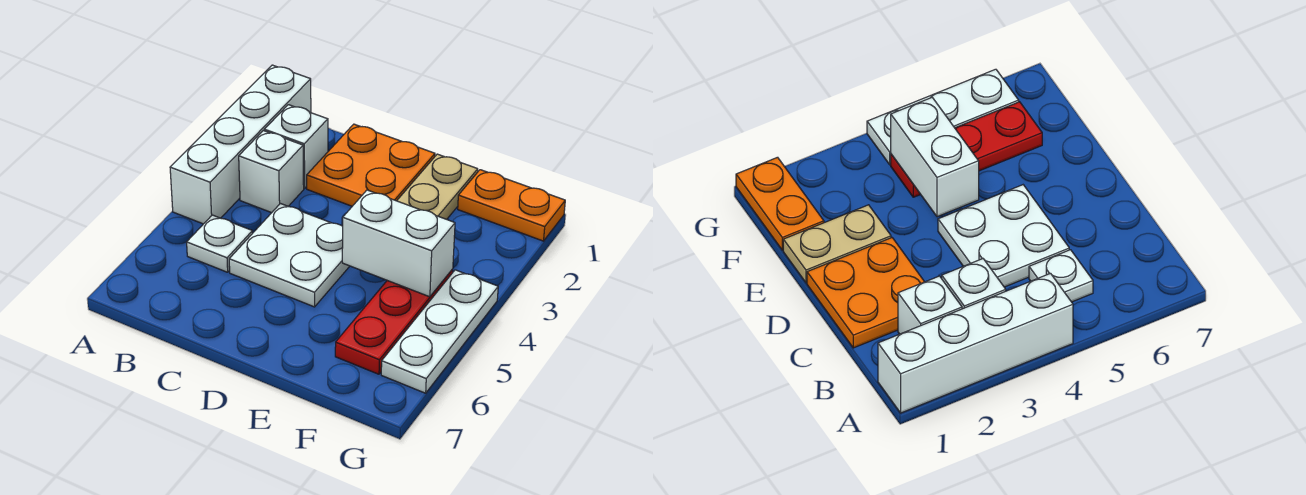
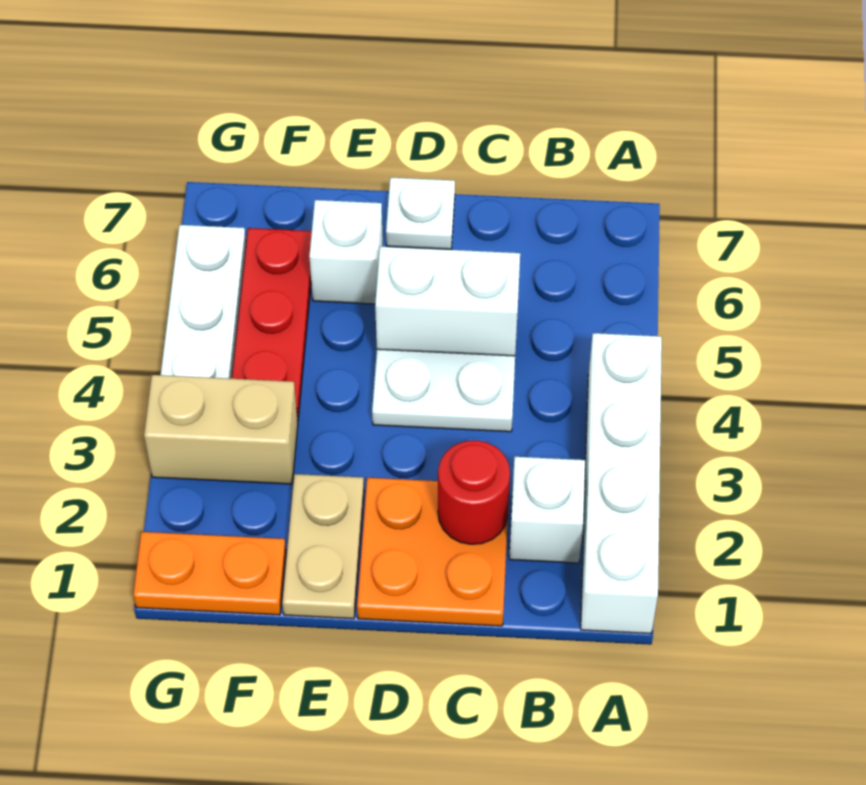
white brick B3 level 1 -> white brick E6 level 1
white plate B5 level 1 -> white plate D7 level 1
none -> red round brick C2 level 2
white brick E4:F4 level 2 -> white brick C5:D5 level 2
none -> tan brick F3:G3 level 1

